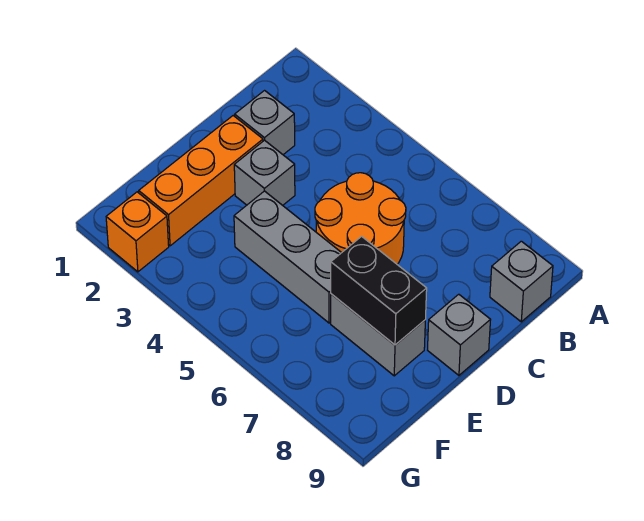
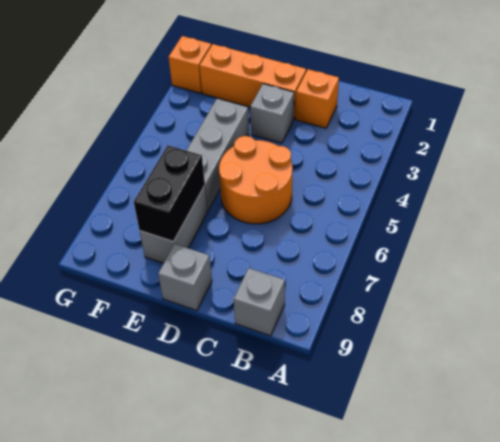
grey brick C2 level 1 -> orange brick C2 level 1

